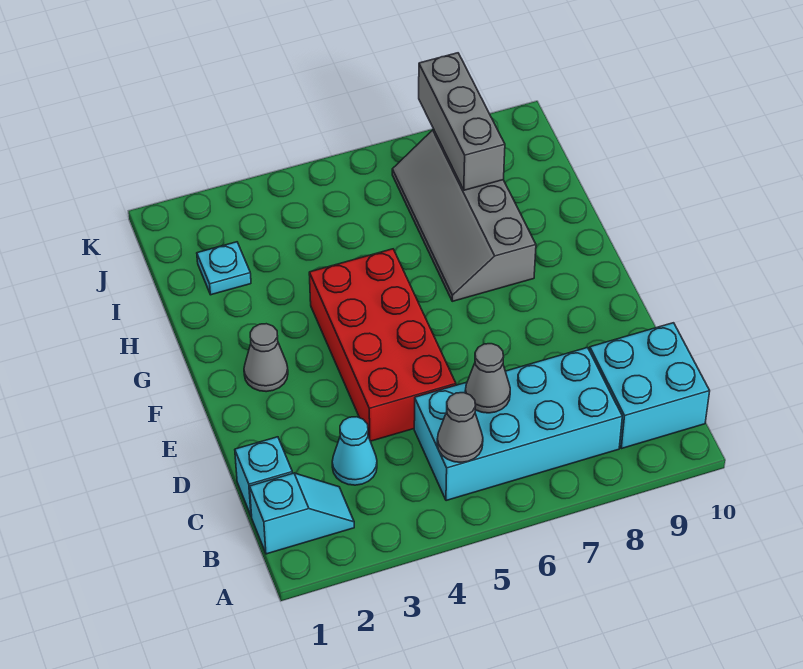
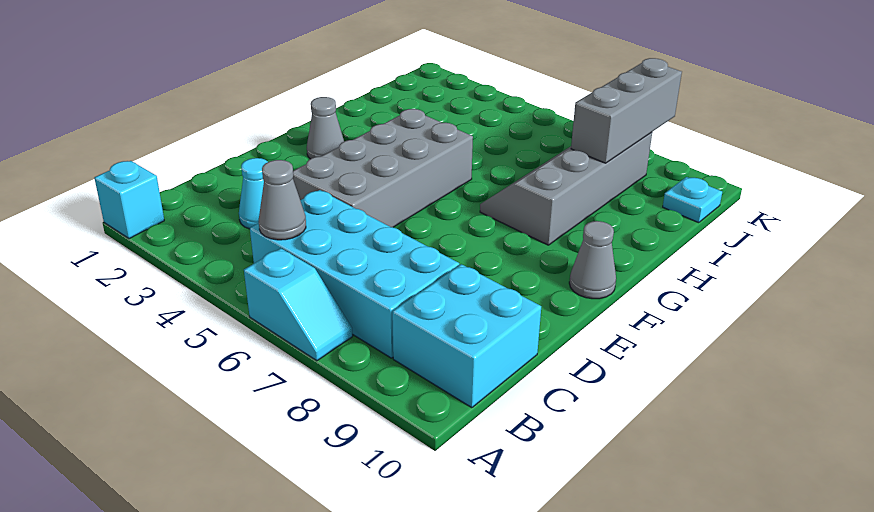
cyan slope B1:B2 level 1 top 1 -> cyan slope A6:A7 level 1 top 6
cyan brick C1 level 1 -> cyan brick A1 level 1
grey cone C6 level 2 -> grey cone F10 level 1
red brick D4:G5 level 1 -> grey brick D4:G5 level 1
cyan plate I2 level 1 -> cyan plate J10 level 1

